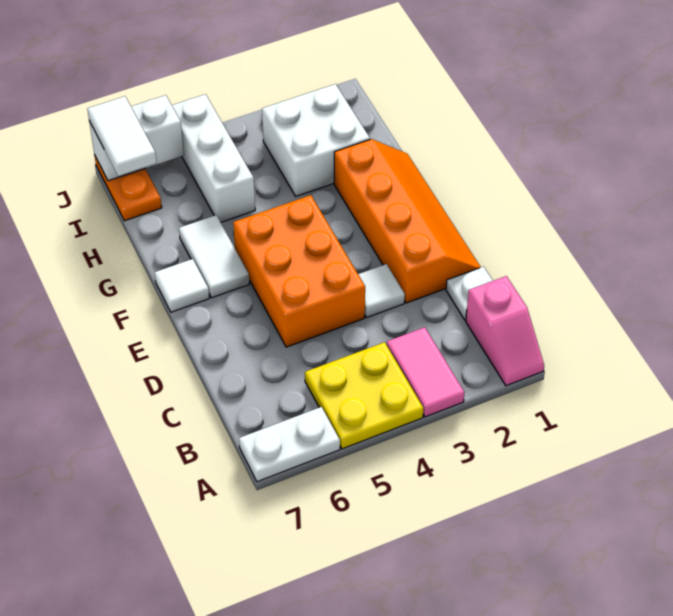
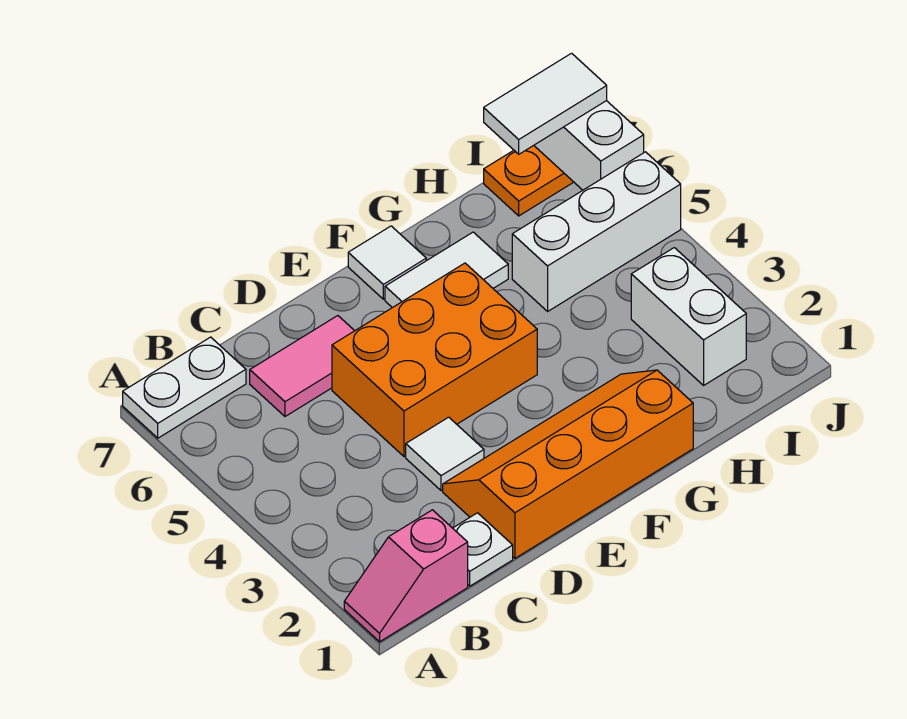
pink tile A3:B3 level 1 -> pink tile C6:D6 level 1
yellow plate A4:B5 level 1 -> none
white plate A6:A7 level 1 -> white plate A7:B7 level 1
orange slope D1:G2 level 1 top 2 -> orange slope D1:G2 level 1 top 1
white brick H2:I3 level 1 -> white brick I2:I3 level 1

